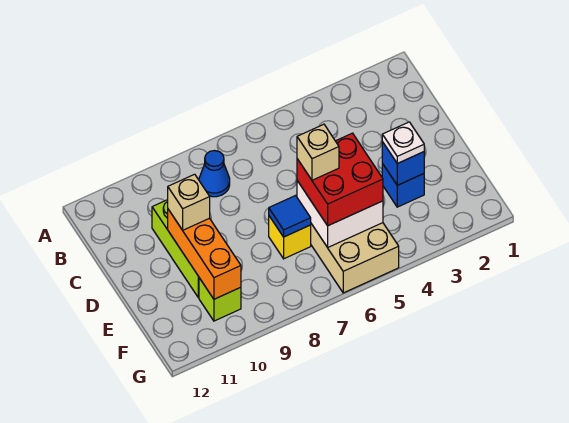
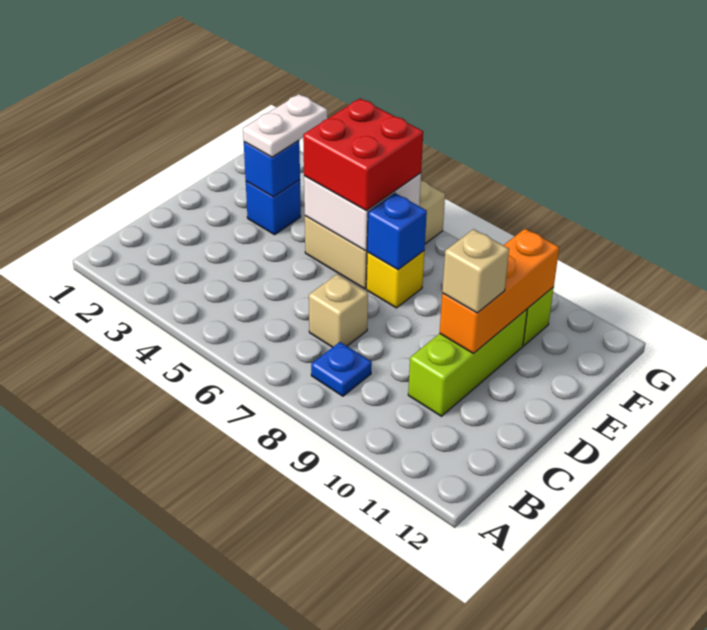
blue cone B8 level 1 -> blue plate B8 level 1
white plate E3 level 3 -> white plate E3:F3 level 3
tan brick E6 level 4 -> tan brick C7 level 1
blue tile E7 level 2 -> blue brick E7 level 2

